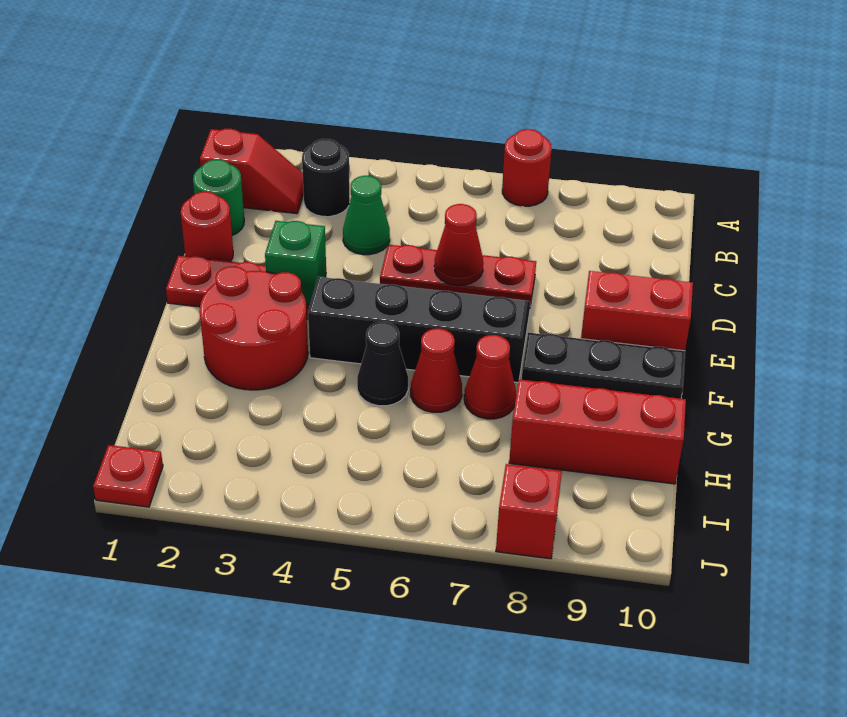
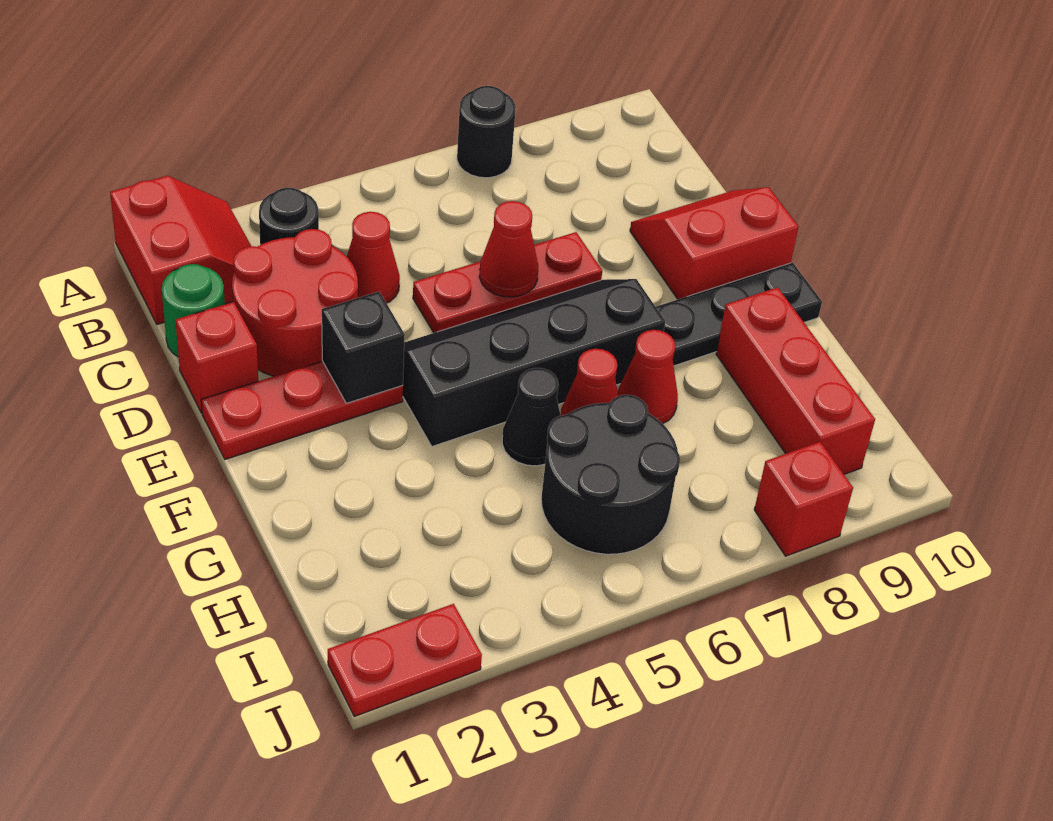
red round brick A7 level 1 -> black round brick A7 level 1
red slope B1:B2 level 1 top 1 -> red slope A1:B2 level 1 top 1
green cone C4 level 1 -> red cone C4 level 1
red round brick D1 level 1 -> red brick D1 level 1
green brick E3 level 2 -> black brick E3 level 2
red round brick F2:G3 level 1 -> red round brick C2:D3 level 1
none -> black round brick H5:I6 level 1
red brick H8:H10 level 1 -> red brick G9:I9 level 1
red plate J1 level 1 -> red plate J1:J2 level 1

